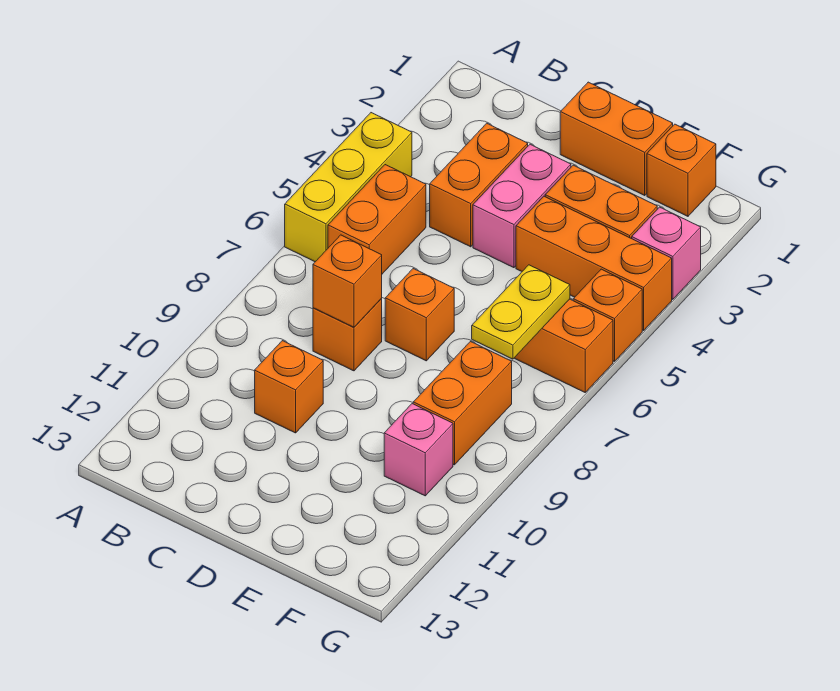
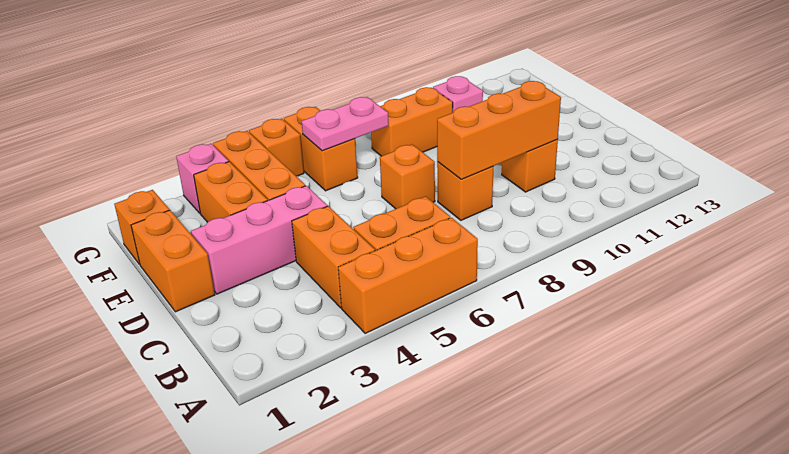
yellow brick A4:A6 level 1 -> orange brick A4:A6 level 1
orange brick C3:C4 level 1 -> orange brick B4:C4 level 1
orange brick C8 level 2 -> orange brick C8:C10 level 2
pink brick D3:D4 level 1 -> pink brick D2:D4 level 1
yellow plate F6:F7 level 2 -> pink plate F6:F7 level 2

